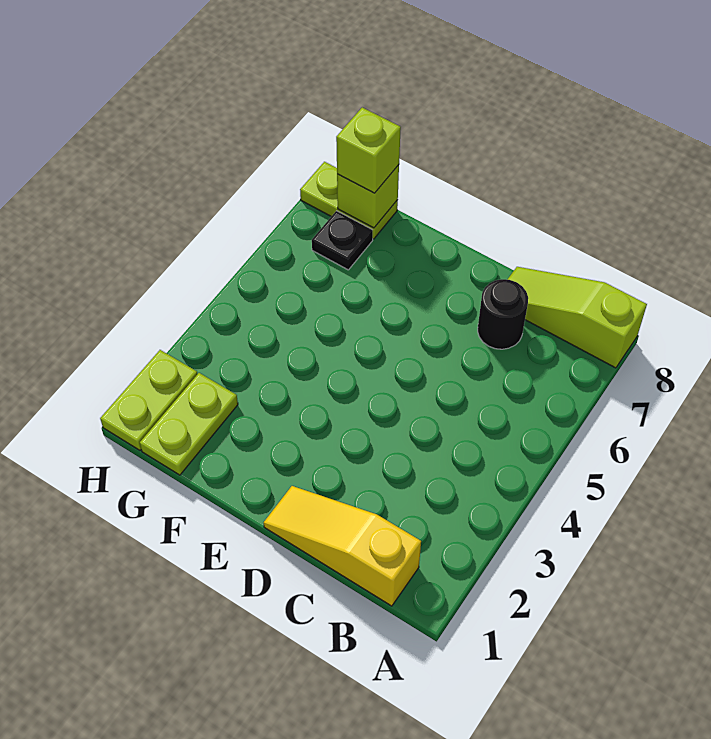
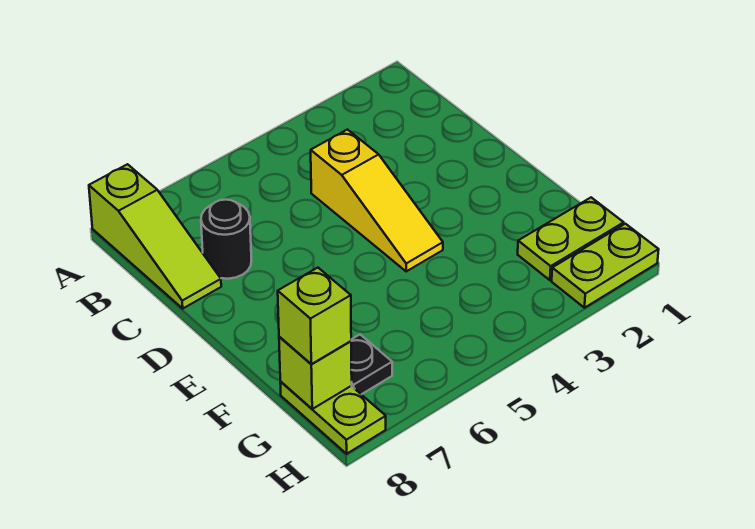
yellow slope B1:D1 level 1 top B -> yellow slope C4:E4 level 1 top C

